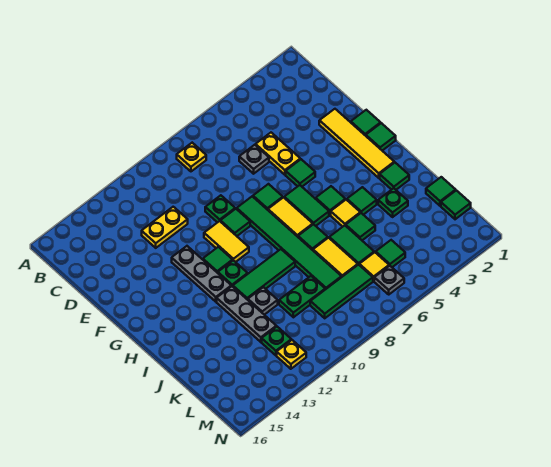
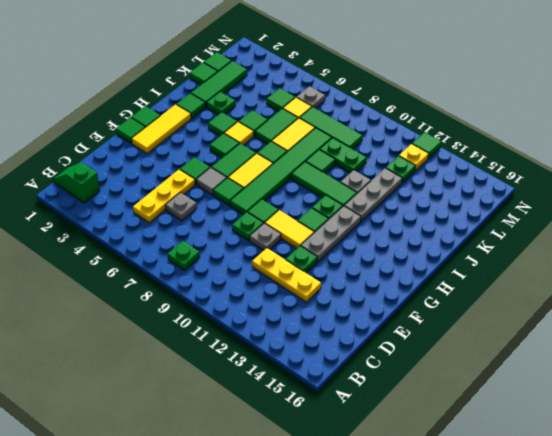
none -> green slope B1:B2 level 1 top 2
yellow plate B8 level 1 -> green plate B8 level 1
yellow plate D5:E5 level 1 -> yellow plate C5:E5 level 1
yellow plate D11:D12 level 1 -> yellow plate D11:D13 level 1
yellow tile E2:H2 level 1 -> yellow tile F2:H2 level 1
none -> grey plate E10 level 1
none -> green plate E12 level 1
none -> grey tile F6 level 1
yellow tile F10:G10 level 1 -> yellow tile F10:F11 level 1
none -> green tile J2:L2 level 1
none -> green tile J9 level 1
none -> green tile N12 level 1

